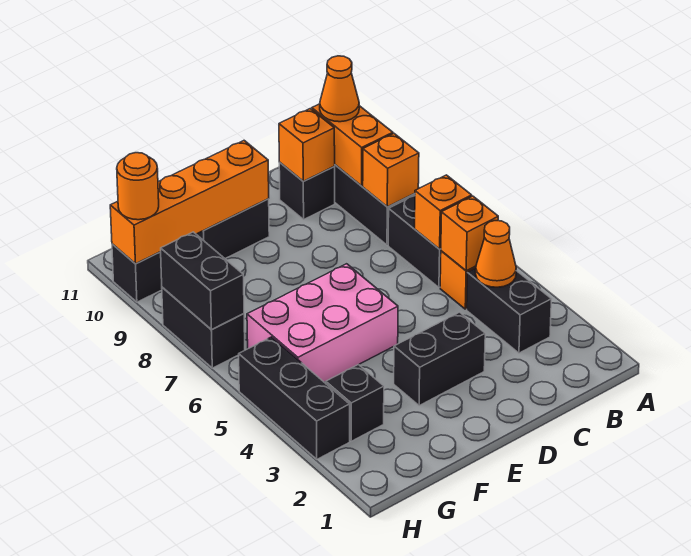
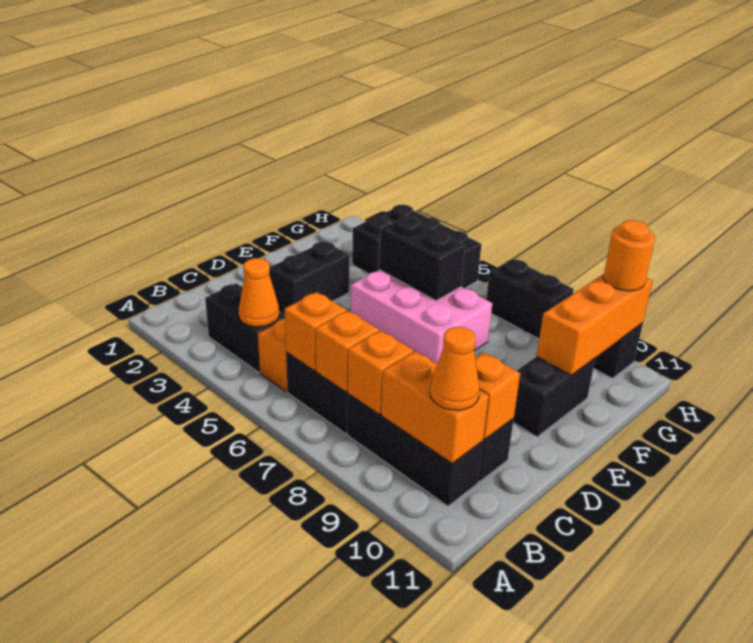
orange brick B5 level 2 -> orange brick B7 level 2
pink brick E5:G6 level 1 -> pink brick E5:F7 level 1
orange brick E10:H10 level 2 -> orange brick F10:H10 level 2
black brick H7:H8 level 2 -> black brick F5:F6 level 2

